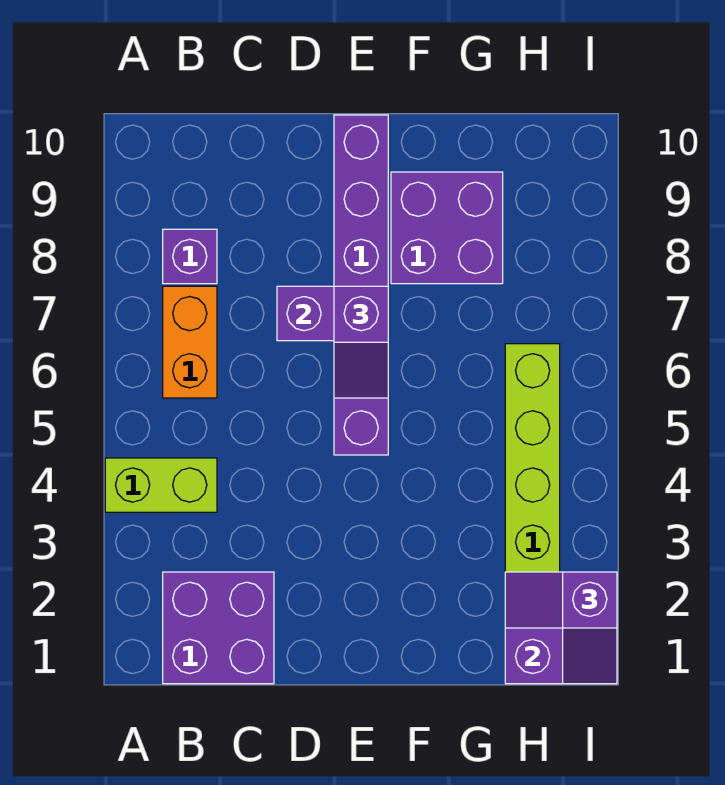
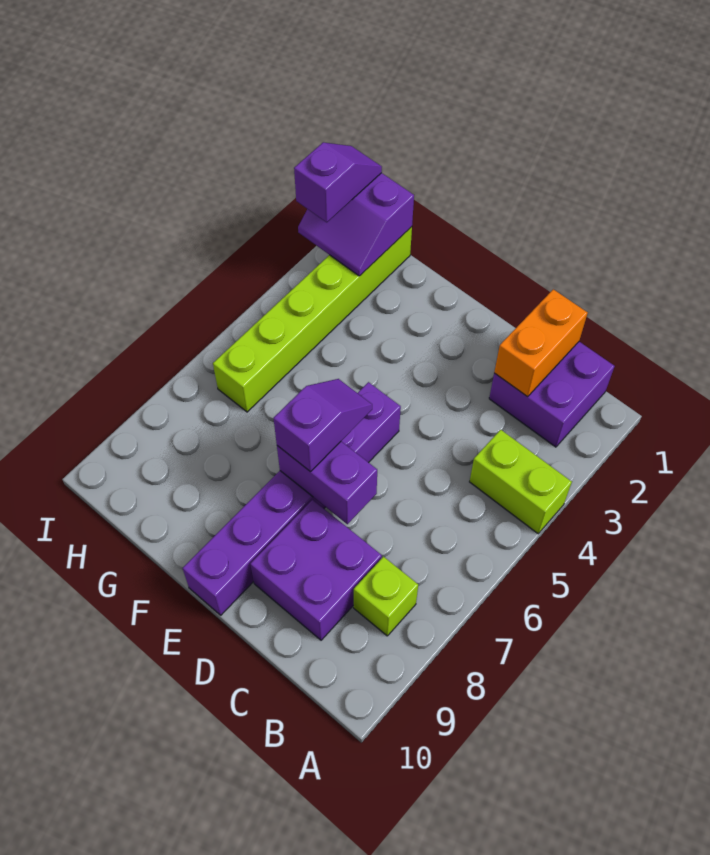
orange brick B6:B7 level 1 -> orange brick C1:C2 level 2
purple brick B8 level 1 -> lime brick B8 level 1
purple brick F8:G9 level 1 -> purple brick C8:D9 level 1

